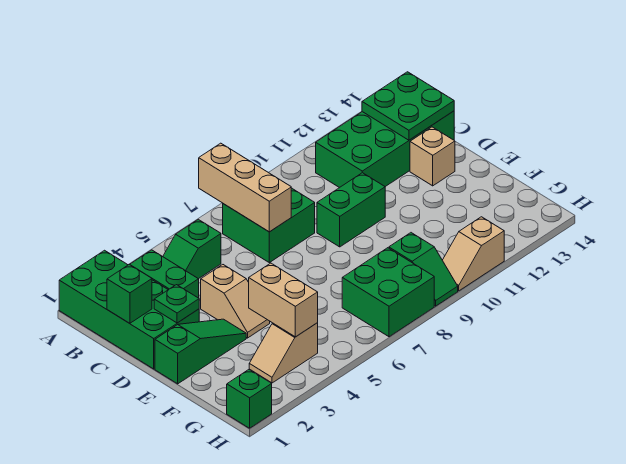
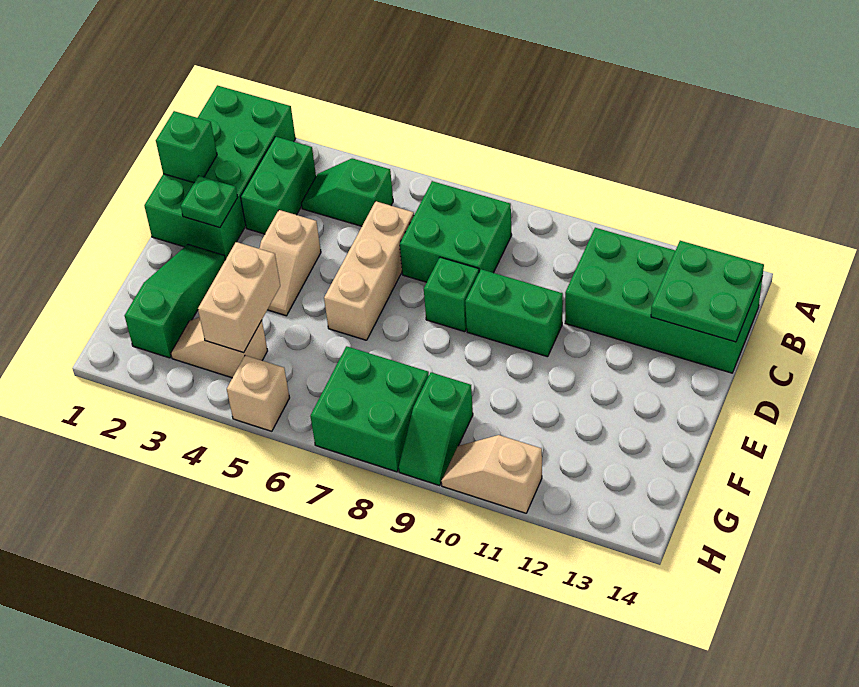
tan brick A7:C7 level 2 -> tan brick C6:E6 level 1
tan brick D13 level 1 -> tan brick H5 level 1
green slope E1:E3 level 1 top 1 -> green slope E2:G2 level 1 top G
green brick H1 level 1 -> green brick D8 level 1

